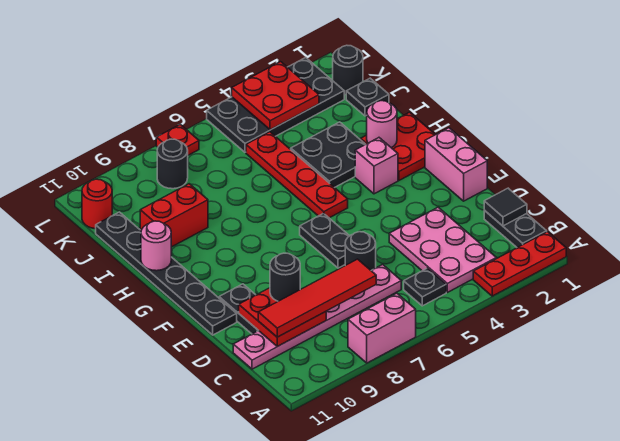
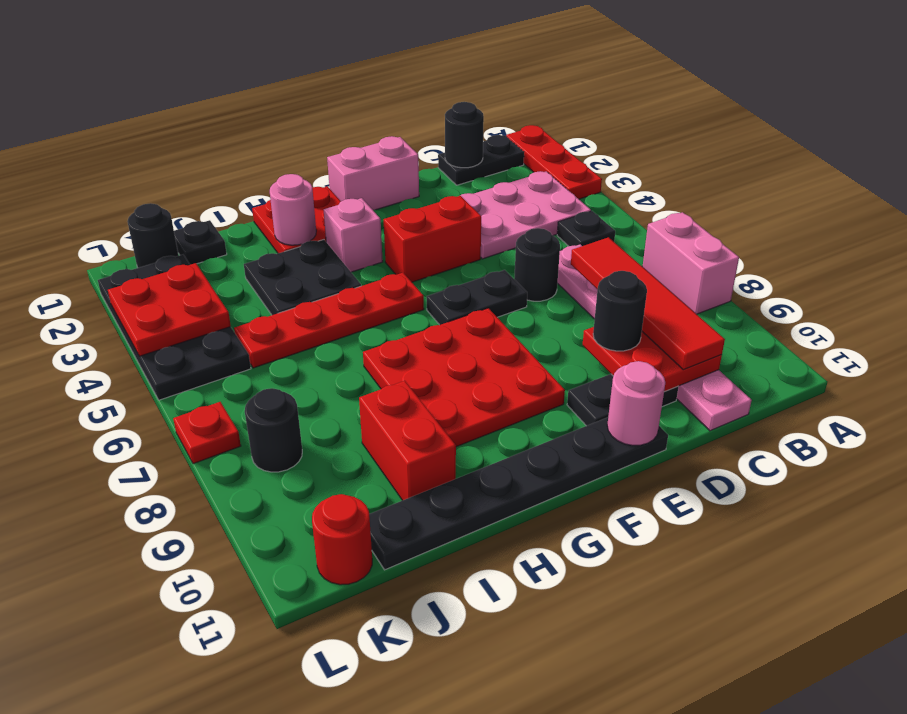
black tile C1 level 2 -> black round brick C1 level 2
none -> red brick E4:F4 level 1
none -> red plate F7:H9 level 1
pink round brick H11 level 2 -> pink round brick E11 level 2

